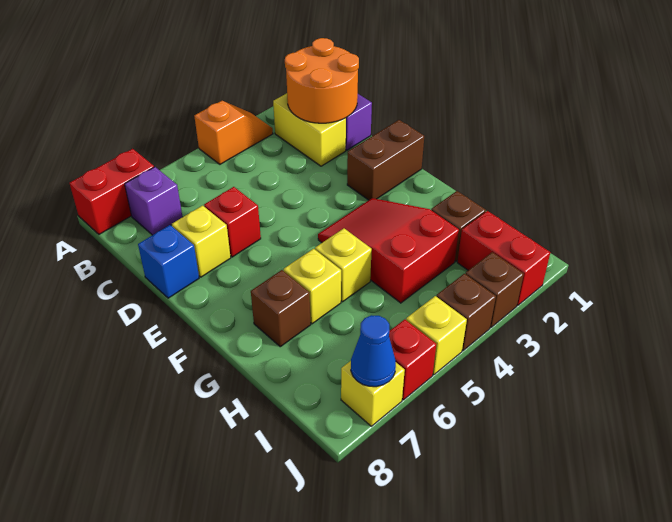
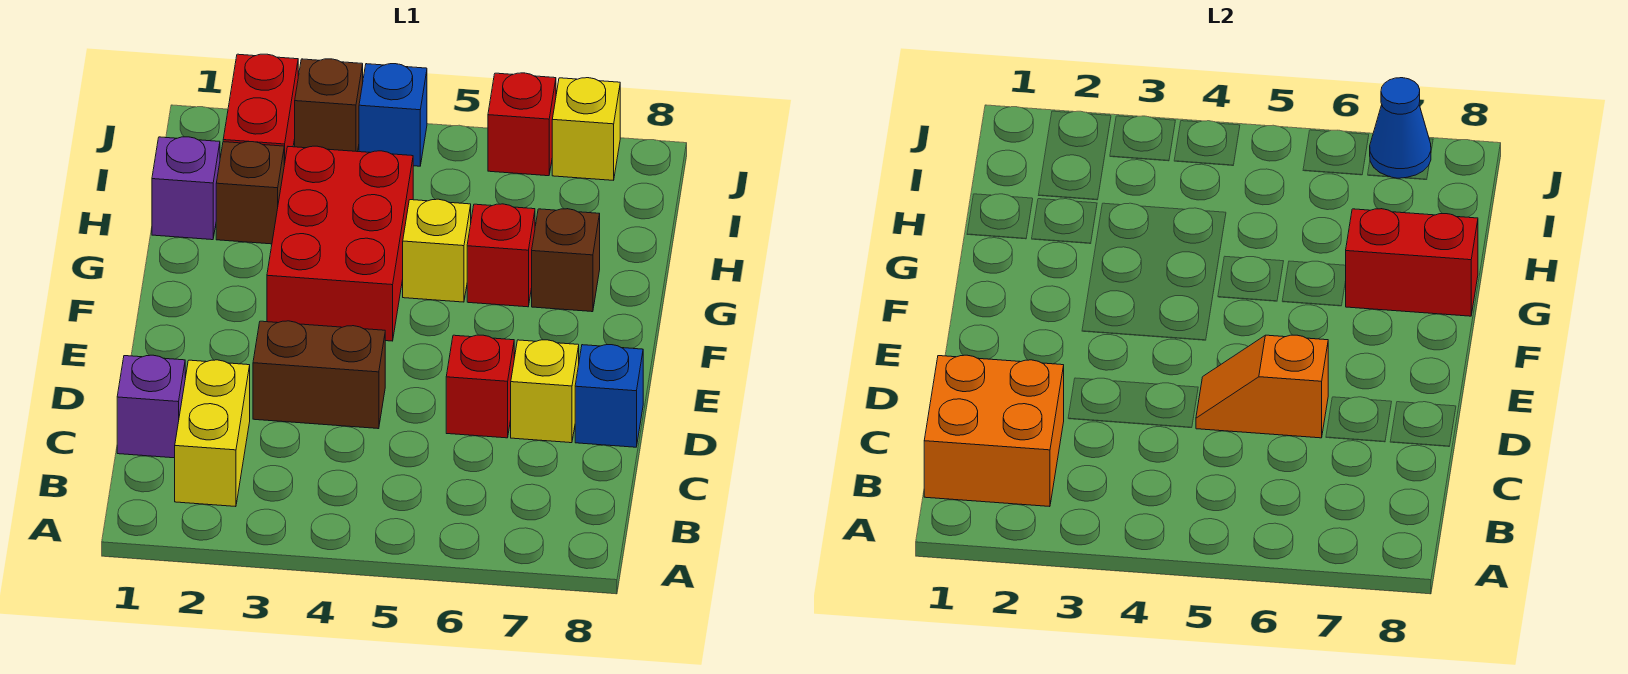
orange slope A3:A4 level 1 top 4 -> orange slope D5:D6 level 2 top 6
red brick A7:A8 level 1 -> red brick G7:G8 level 2
orange round brick B1:C2 level 2 -> orange brick B1:C2 level 2
purple brick B7 level 1 -> purple brick H1 level 1
brown brick E1:E2 level 1 -> brown brick D3:D4 level 1
red slope F3:H4 level 1 top H -> red brick F3:H4 level 1
yellow brick G6 level 1 -> red brick G6 level 1
brown brick J4 level 1 -> blue brick J4 level 1
yellow brick J5 level 1 -> none

